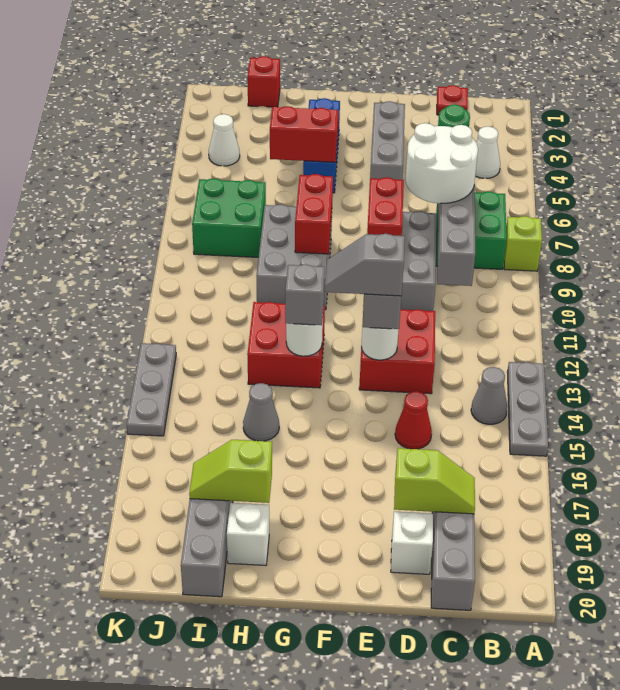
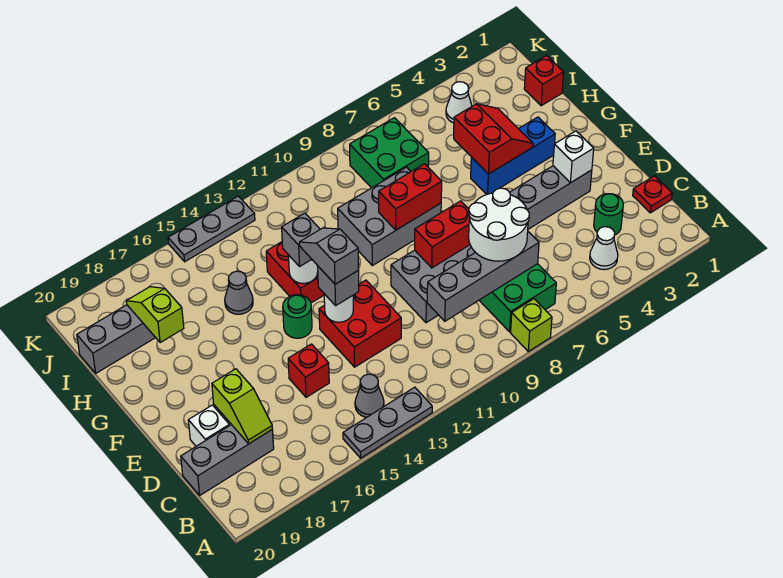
red cone D15 level 1 -> red brick D15 level 1
none -> green round brick F14 level 1
white brick H19 level 1 -> white brick E3 level 2

